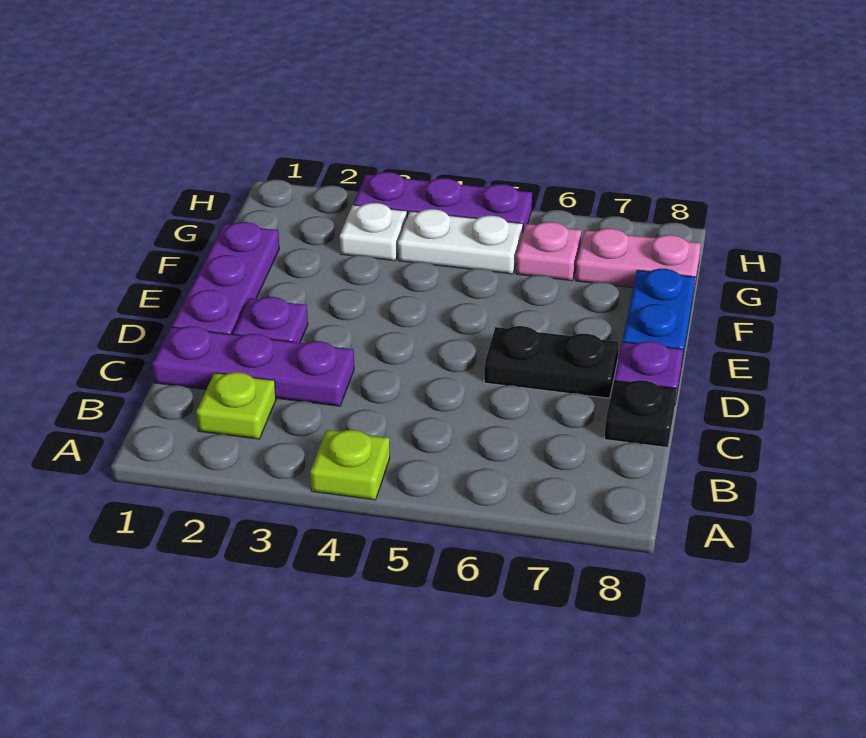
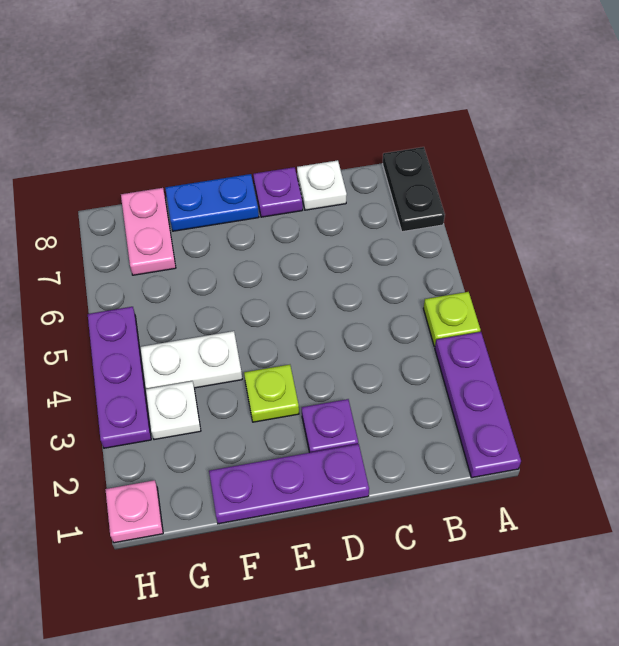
lime plate B2 level 1 -> lime plate E3 level 1
purple plate C1:C3 level 1 -> purple plate A1:A3 level 1
black plate C8 level 1 -> white plate C8 level 1
black plate D6:D7 level 1 -> black plate A7:A8 level 1
white plate G4:G5 level 1 -> white plate F4:G4 level 1
pink plate G6 level 1 -> pink plate H1 level 1

